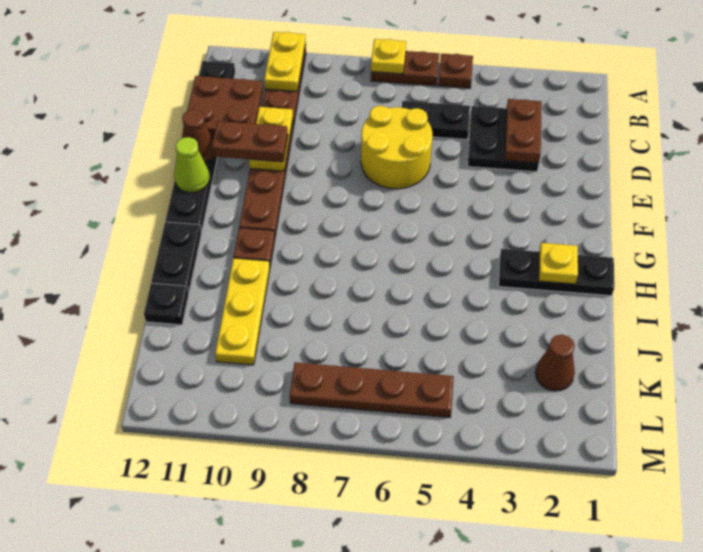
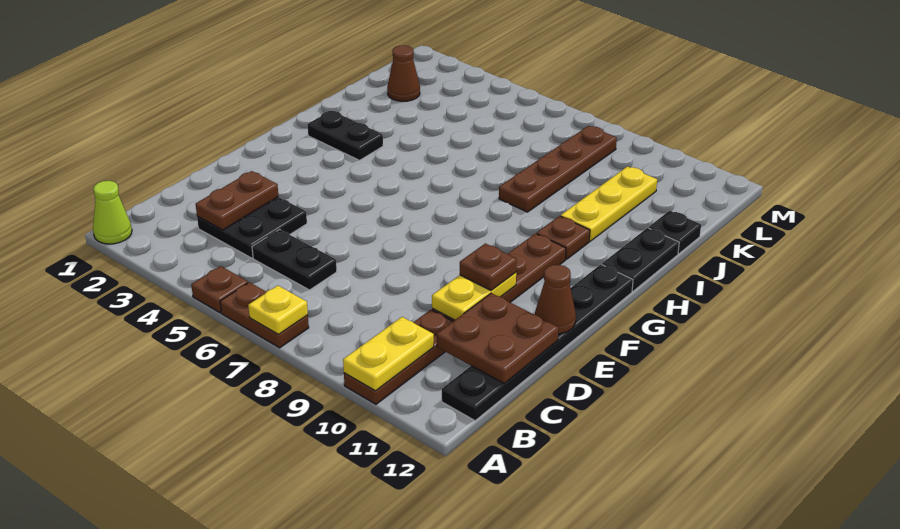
yellow round brick D6:E7 level 1 -> none
brown plate E10:E11 level 3 -> brown plate E10 level 3
lime cone F12 level 2 -> lime cone A1 level 1
black plate H1:H3 level 1 -> black plate H2:H3 level 1
yellow plate H2 level 2 -> none
brown plate L5:L8 level 1 -> brown plate I8:L8 level 1

